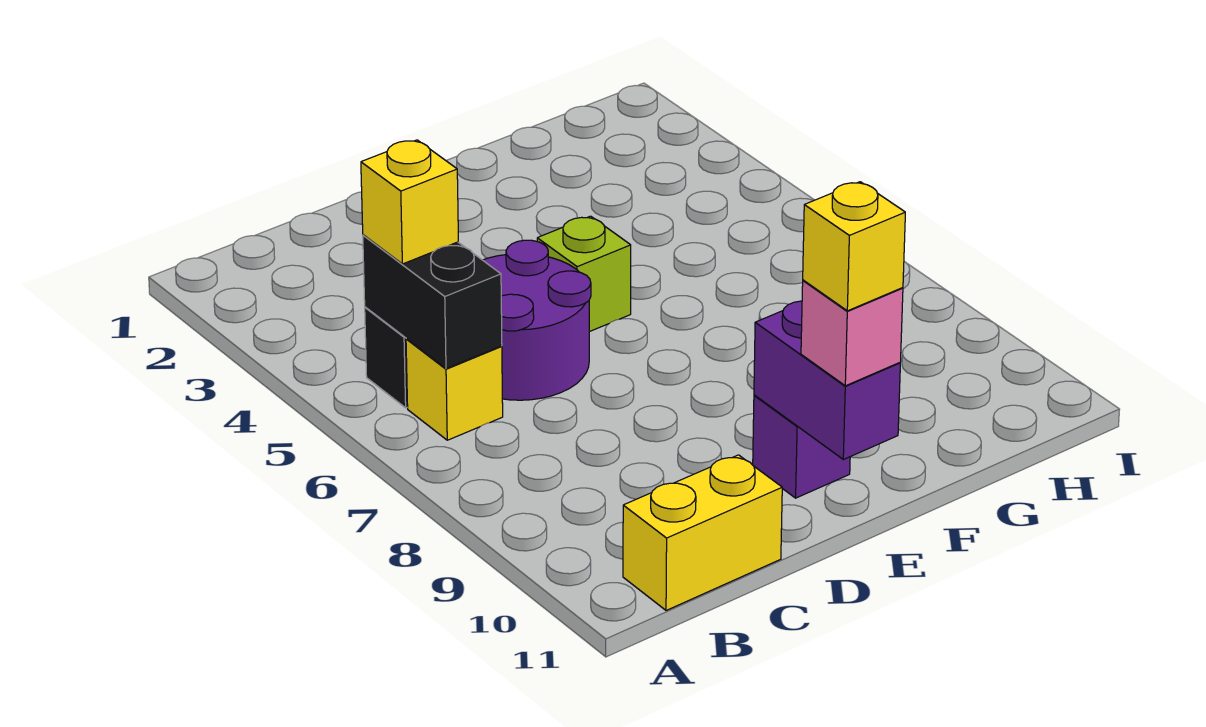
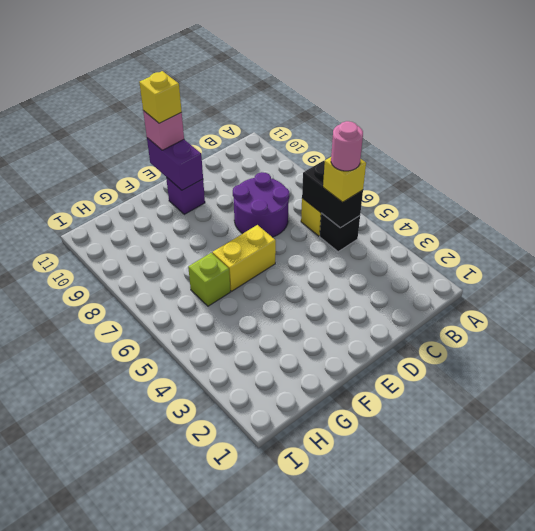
none -> pink round brick B5 level 4
yellow brick B11:C11 level 1 -> yellow brick E6:F6 level 1
purple round brick C5:D6 level 1 -> purple round brick C7:D8 level 1
lime brick E5 level 1 -> lime brick G6 level 1

